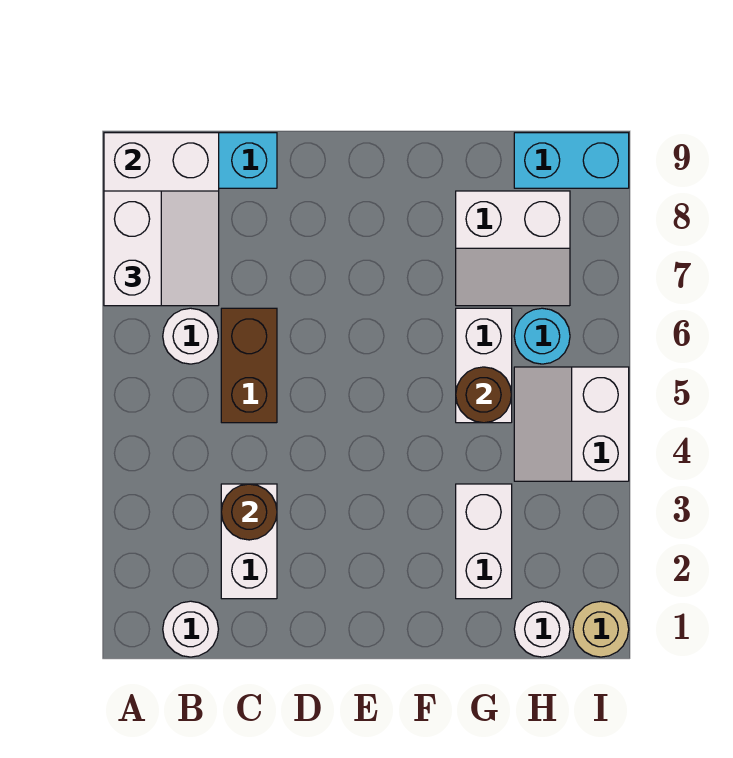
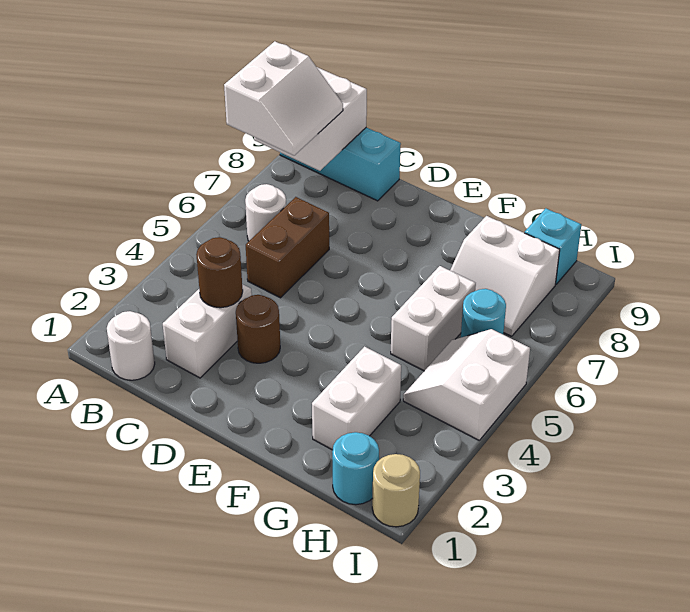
brown round brick G5 level 2 -> brown round brick D3 level 1
white round brick H1 level 1 -> cyan round brick H1 level 1
cyan brick H9:I9 level 1 -> cyan brick H9 level 1

